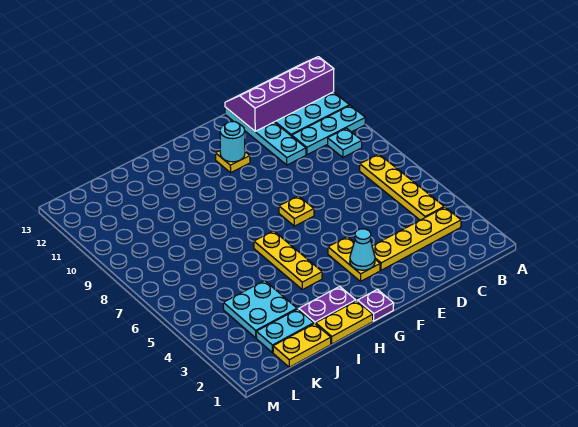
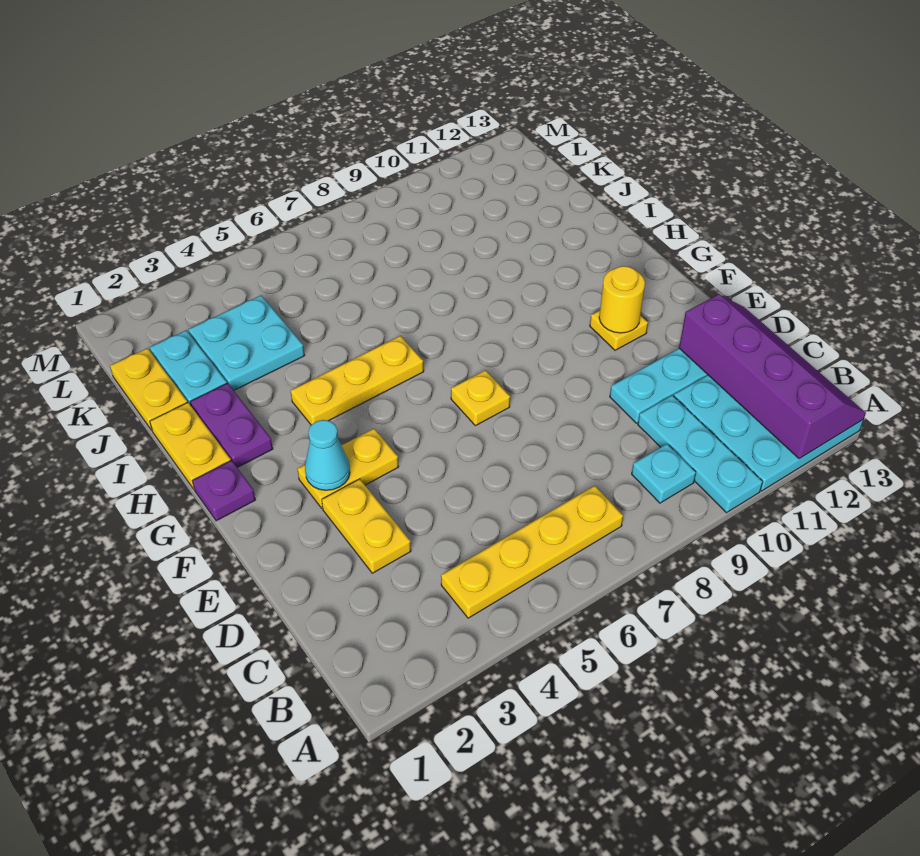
yellow plate B3:E3 level 1 -> yellow plate D3:E3 level 1
cyan round brick F11 level 2 -> yellow round brick F11 level 2

